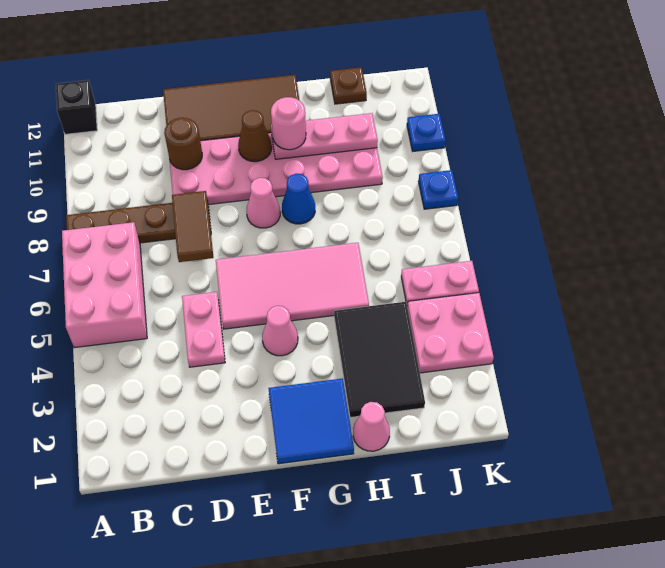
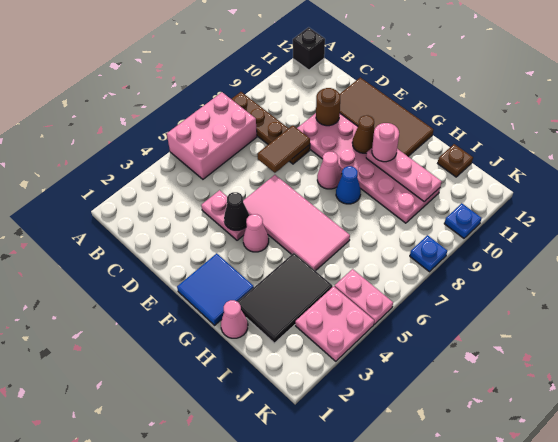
pink plate D4:D5 level 1 -> pink plate D4:E4 level 1
none -> black cone E4 level 2

